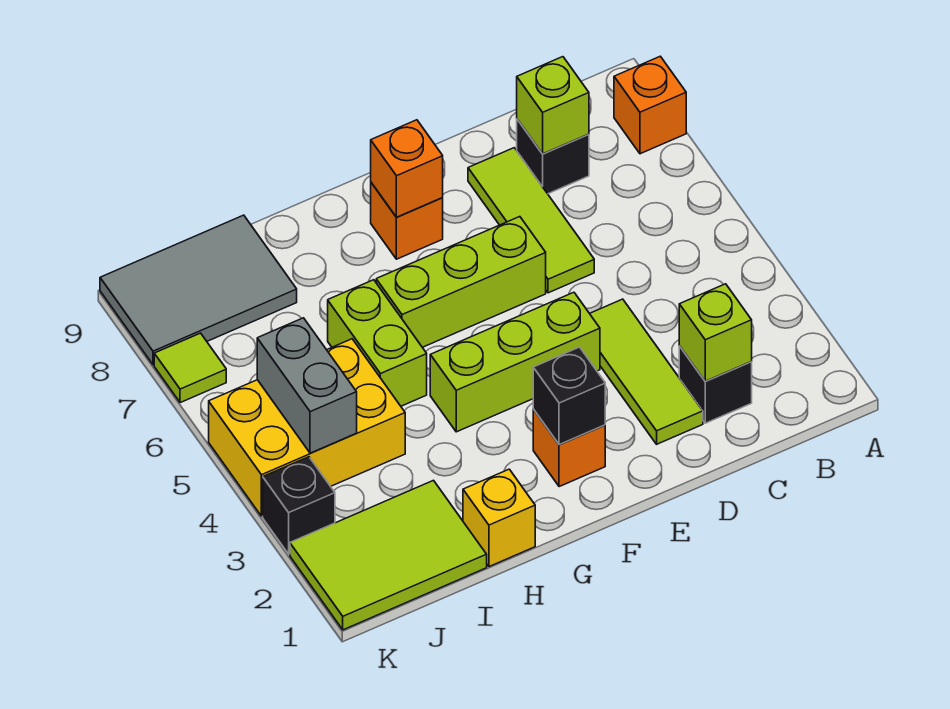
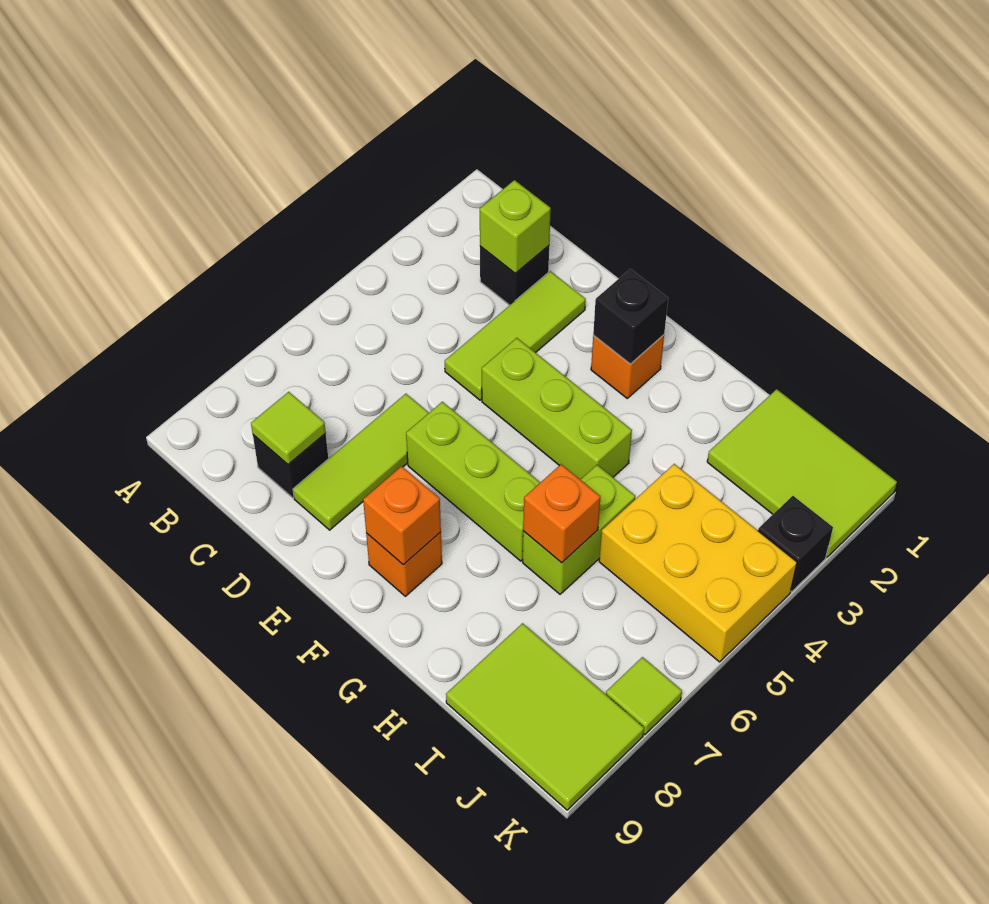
orange brick A8 level 1 -> orange brick H6 level 2
lime brick C8 level 2 -> lime tile C8 level 2
yellow brick H1 level 1 -> none
grey tile I8:K9 level 1 -> lime tile I8:K9 level 1
grey brick J4:J5 level 2 -> none

